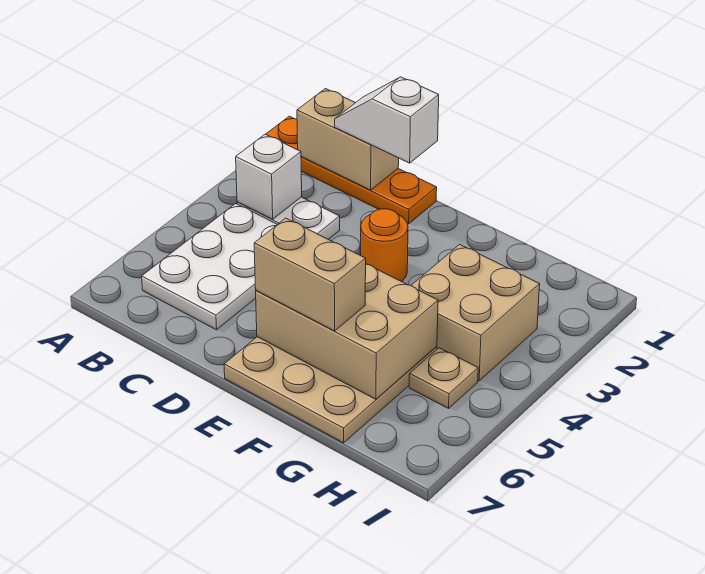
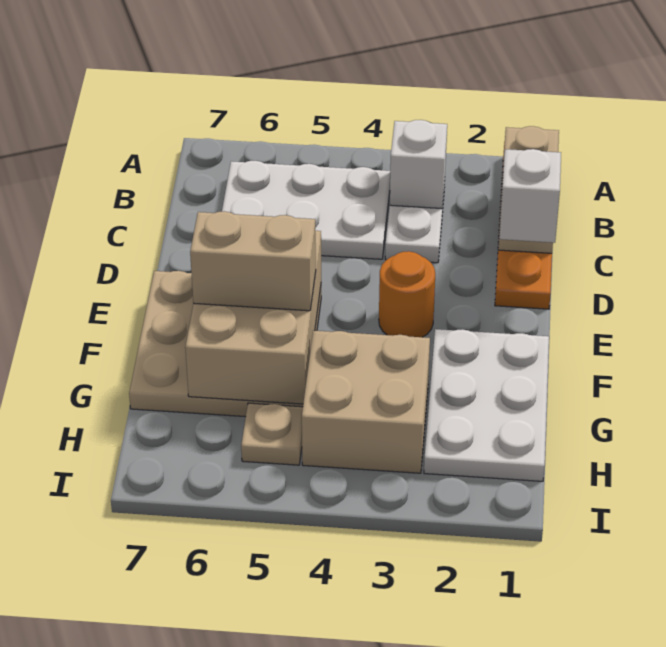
tan brick E6:F6 level 3 -> tan brick F5:F6 level 3
none -> white plate F1:H2 level 1

